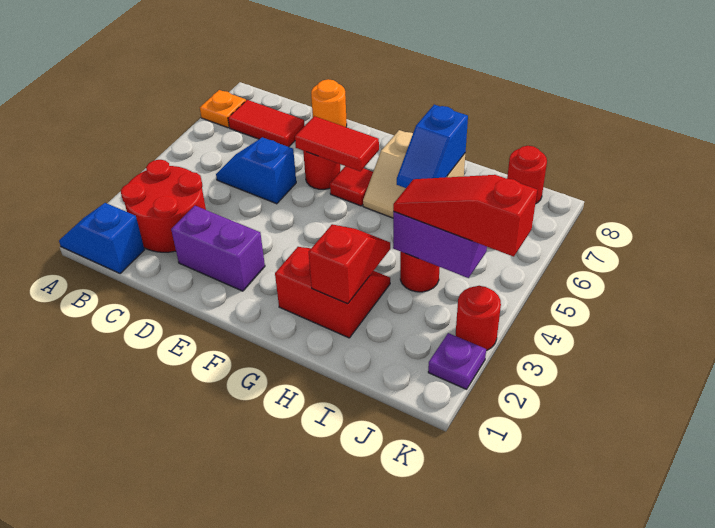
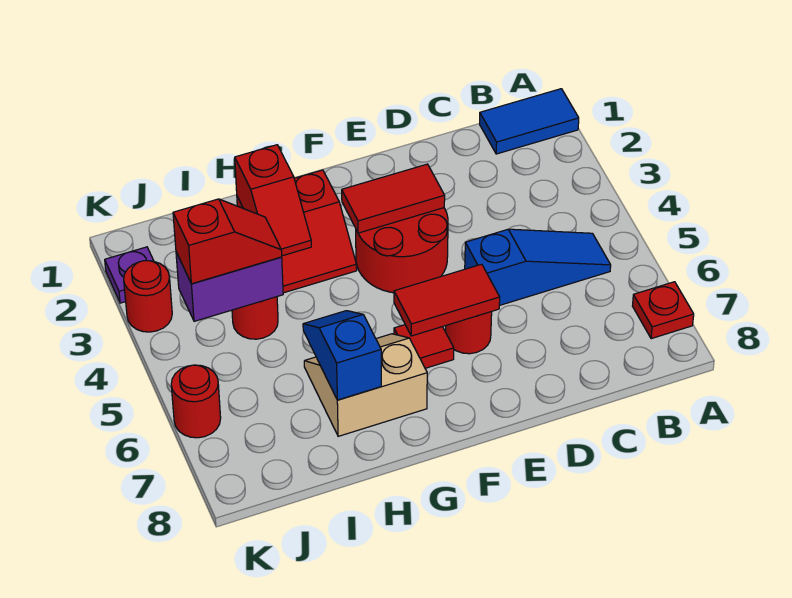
blue slope A1:B1 level 1 top B -> blue tile A1:B1 level 1
orange plate A7 level 1 -> red plate A7 level 1
red round brick B2:C3 level 1 -> red round brick E3:F4 level 1
red tile B7:C7 level 1 -> red tile E3:F3 level 2
blue slope C5:D5 level 1 top D -> blue slope B5:D5 level 1 top D
purple brick D2:E2 level 1 -> none
orange round brick D8 level 1 -> none
red slope I4:K4 level 3 top K -> red slope I4:J4 level 3 top J
red round brick J8 level 1 -> red round brick K6 level 1

